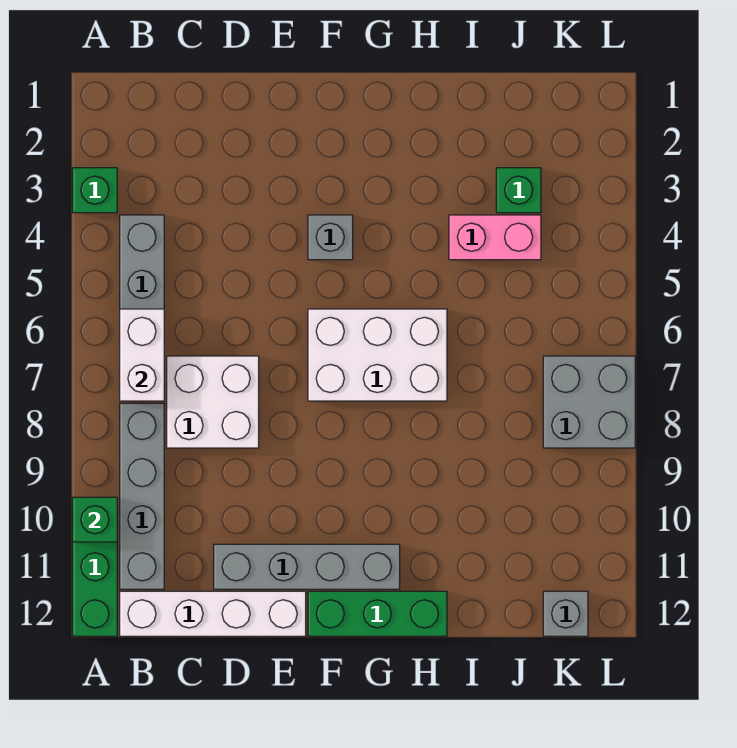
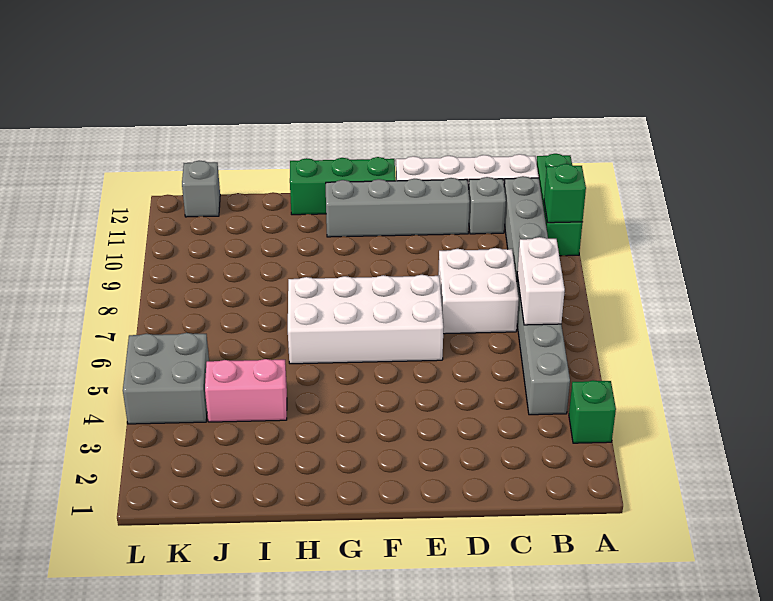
grey brick F4 level 1 -> grey brick C11 level 1
white brick F6:H7 level 1 -> white brick E6:H7 level 1
green brick J3 level 1 -> none
grey brick K7:L8 level 1 -> grey brick K4:L5 level 1

